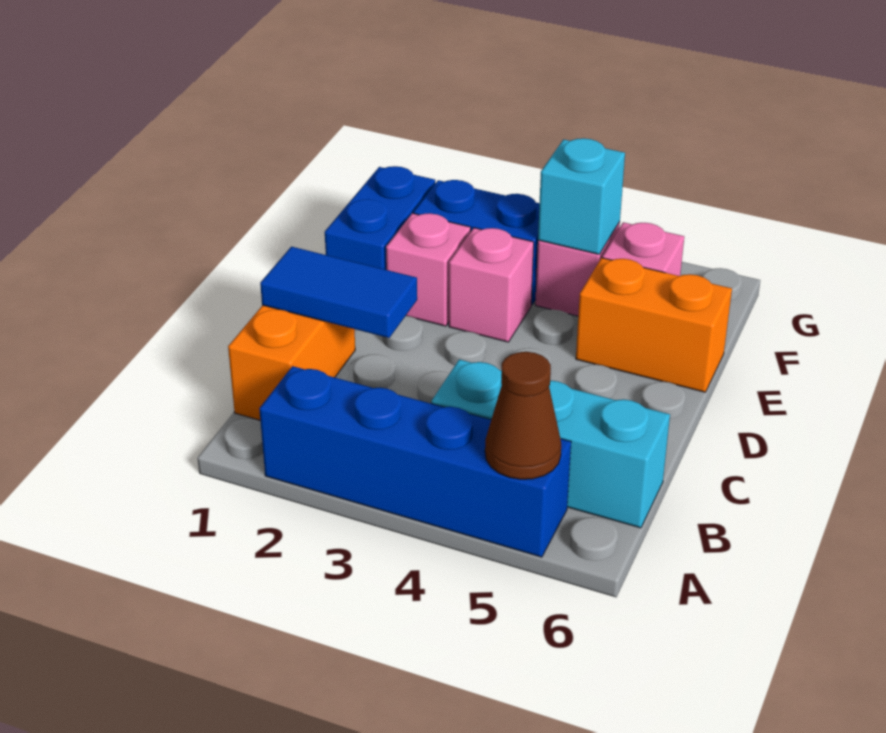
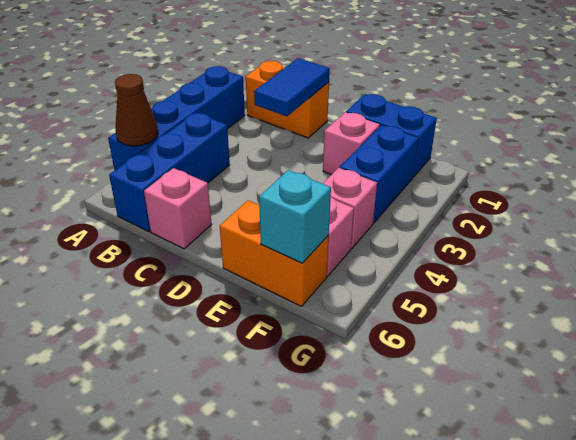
cyan brick B4:B6 level 1 -> blue brick B4:B6 level 1
pink brick E3 level 1 -> pink brick C6 level 1
orange brick E5:E6 level 1 -> orange brick E6:F6 level 1
cyan brick F4 level 2 -> cyan brick F6 level 2

